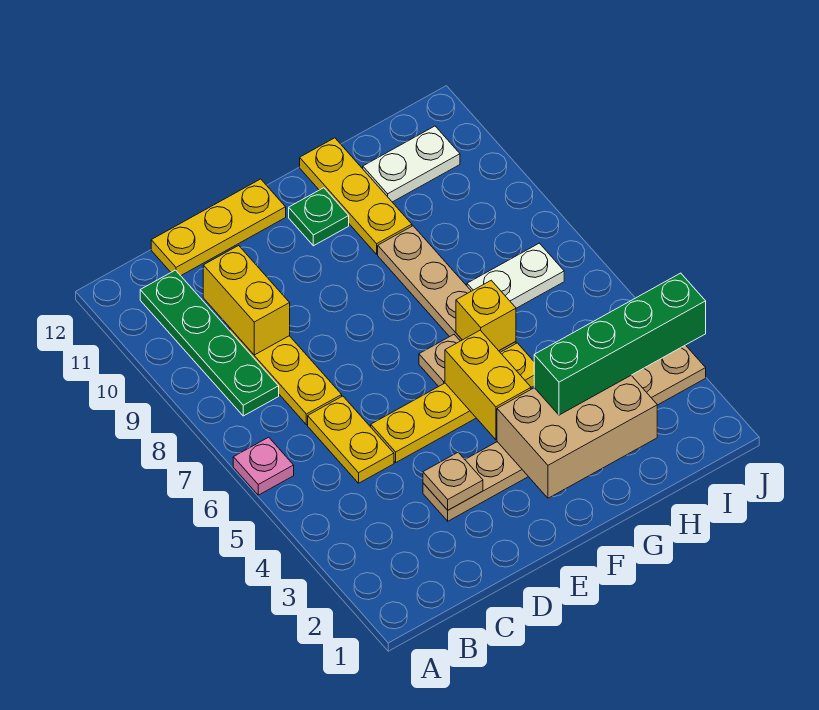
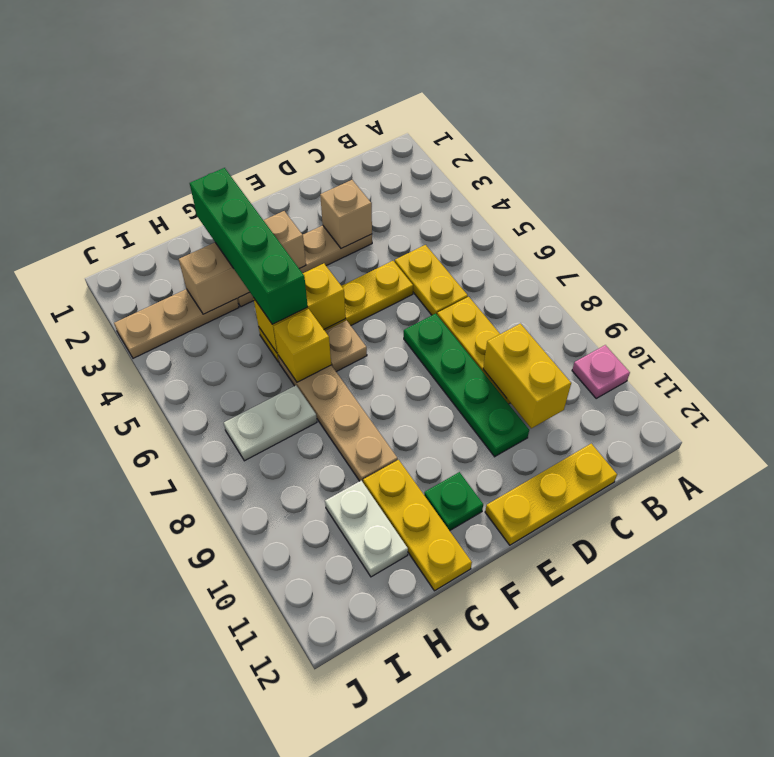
pink plate A6 level 1 -> pink plate A10 level 1
green plate B8:B11 level 1 -> green plate D7:D10 level 1
tan plate D3 level 2 -> tan brick D3 level 2
tan brick F2:H3 level 2 -> tan brick F3:H3 level 2
yellow brick F4:F5 level 2 -> yellow brick F5:G5 level 2
green brick G3:J3 level 3 -> green brick G2:G5 level 3
white plate H11:I11 level 1 -> white plate H10:H11 level 1

